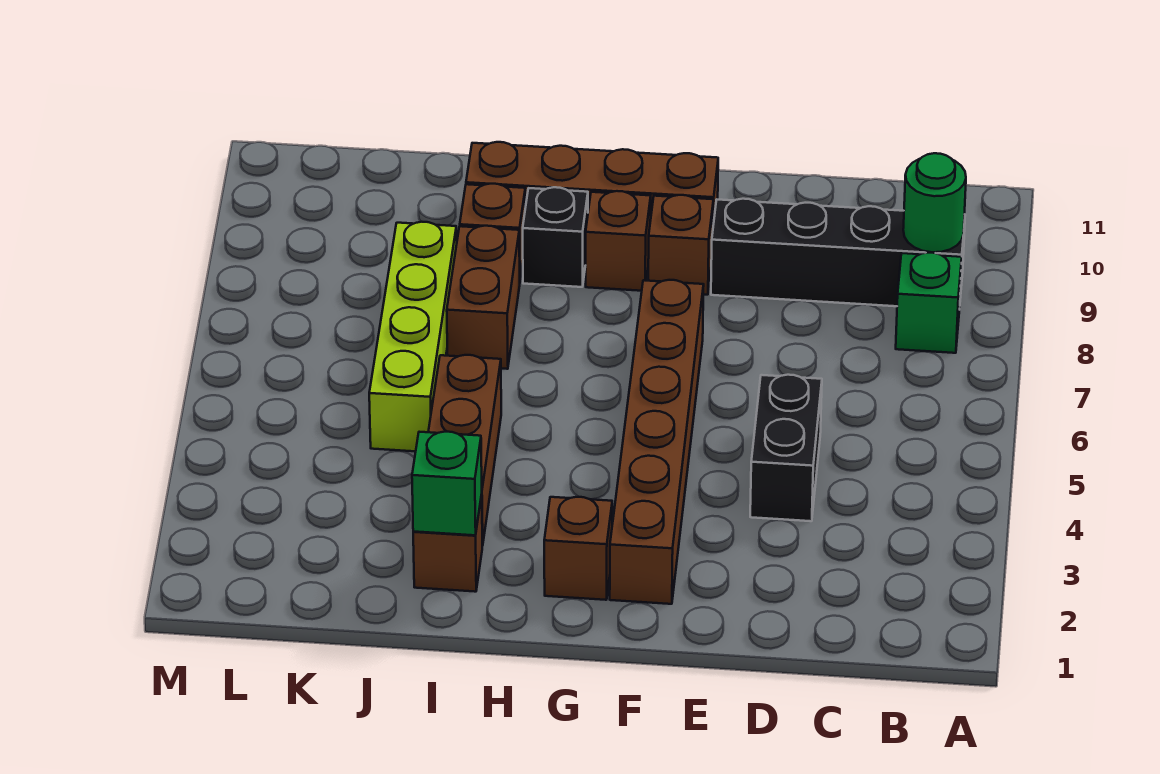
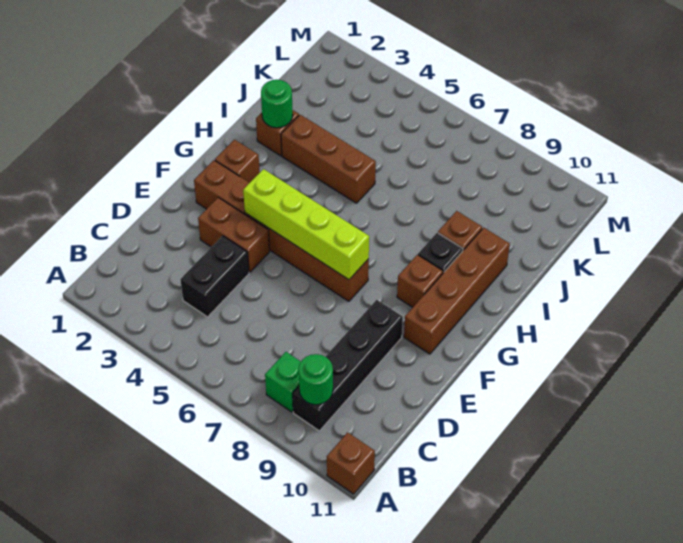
black brick D4:D5 level 1 -> black brick C4:D4 level 1
brown brick F9 level 1 -> brown brick A11 level 1
green brick I2 level 2 -> green round brick I2 level 2
brown brick I7:I8 level 1 -> brown brick E3:E4 level 1
lime brick J5:J8 level 1 -> lime brick F4:F7 level 2

